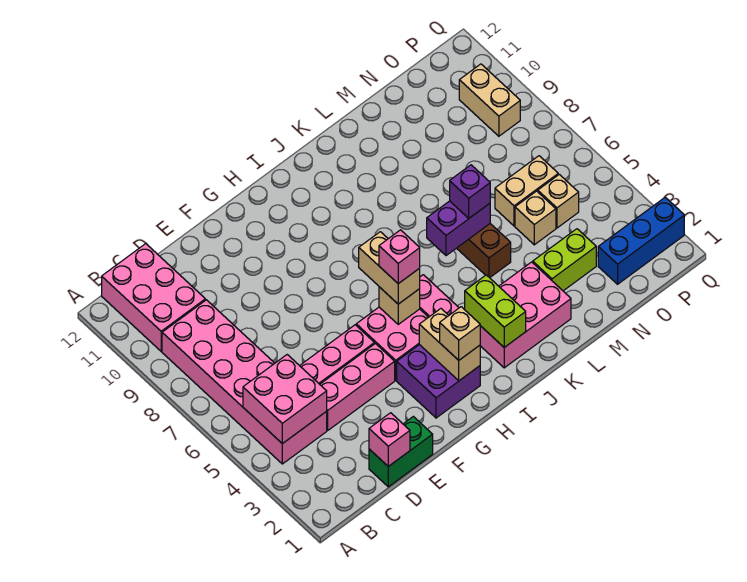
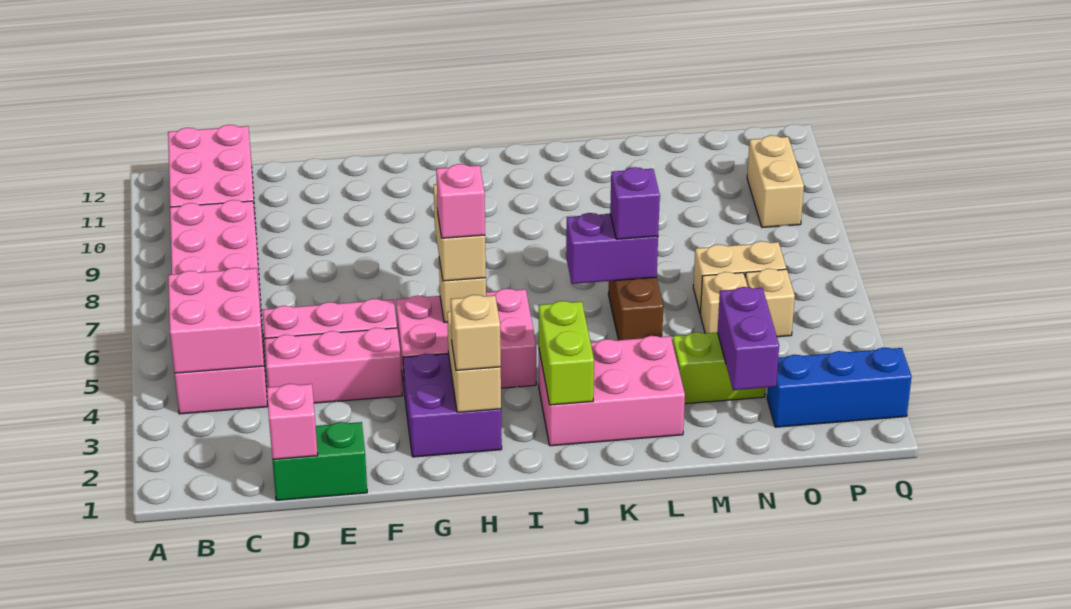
none -> purple brick N2:N3 level 2

